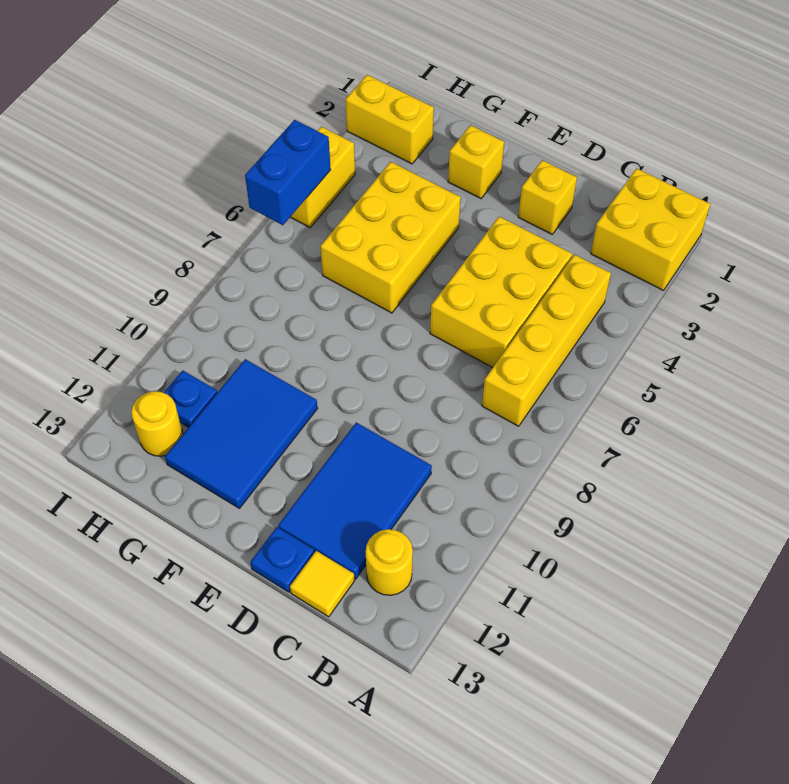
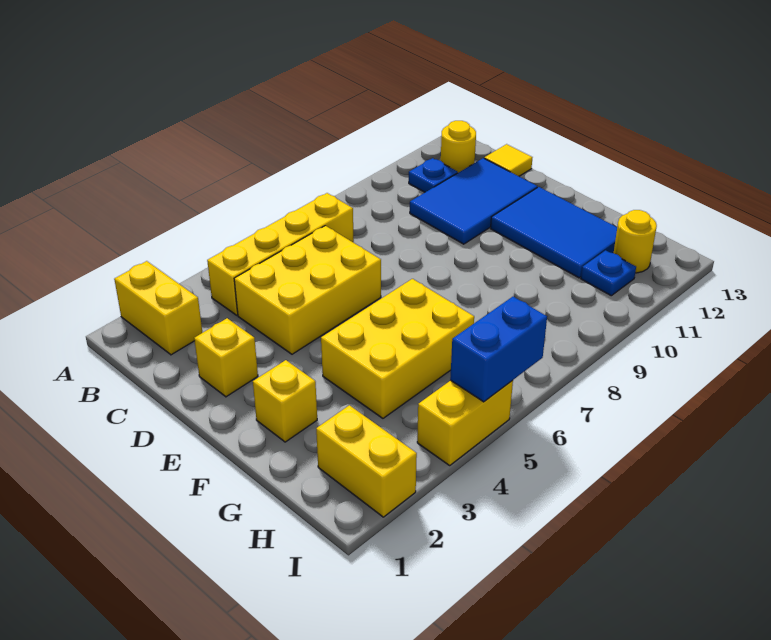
yellow brick A1:B2 level 1 -> yellow brick A2:B2 level 1
blue plate D13 level 1 -> blue plate B11 level 1
blue tile F10:G12 level 1 -> blue tile E11:G12 level 1

